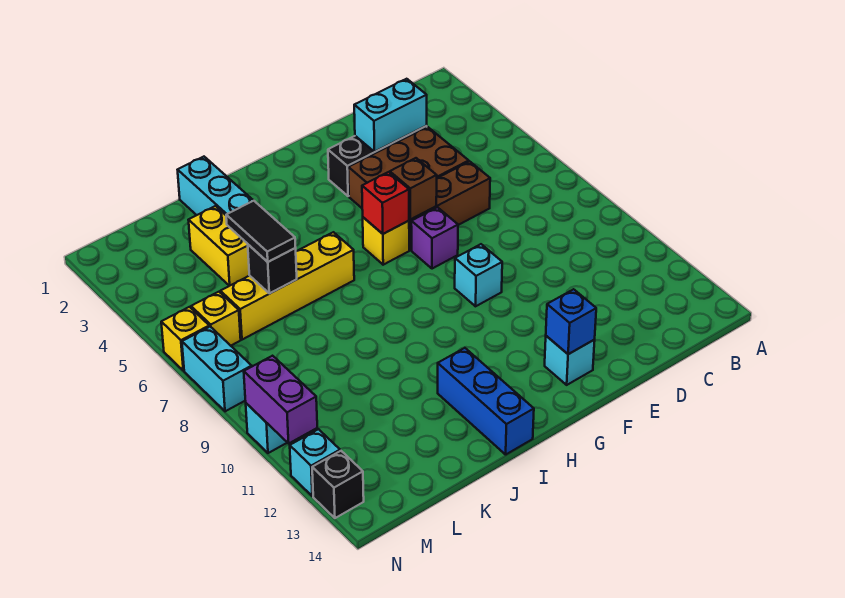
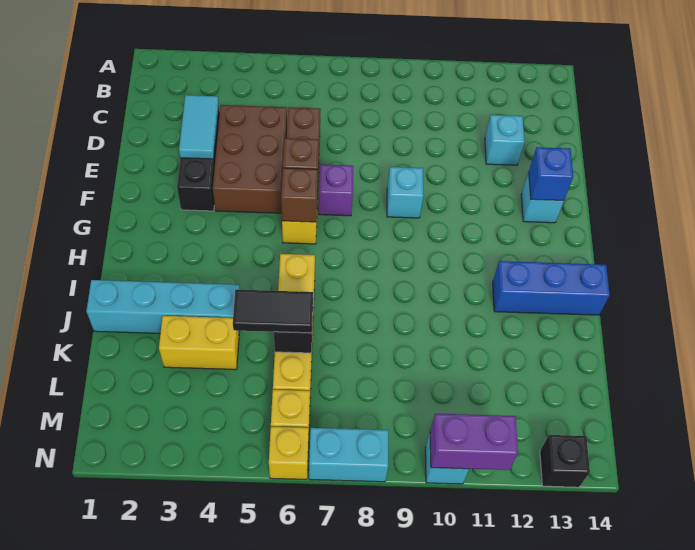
cyan brick D3:E3 level 2 -> cyan tile D3:E3 level 2
red brick G6 level 2 -> brown brick G6 level 2
cyan brick N12 level 1 -> cyan brick D12 level 1

